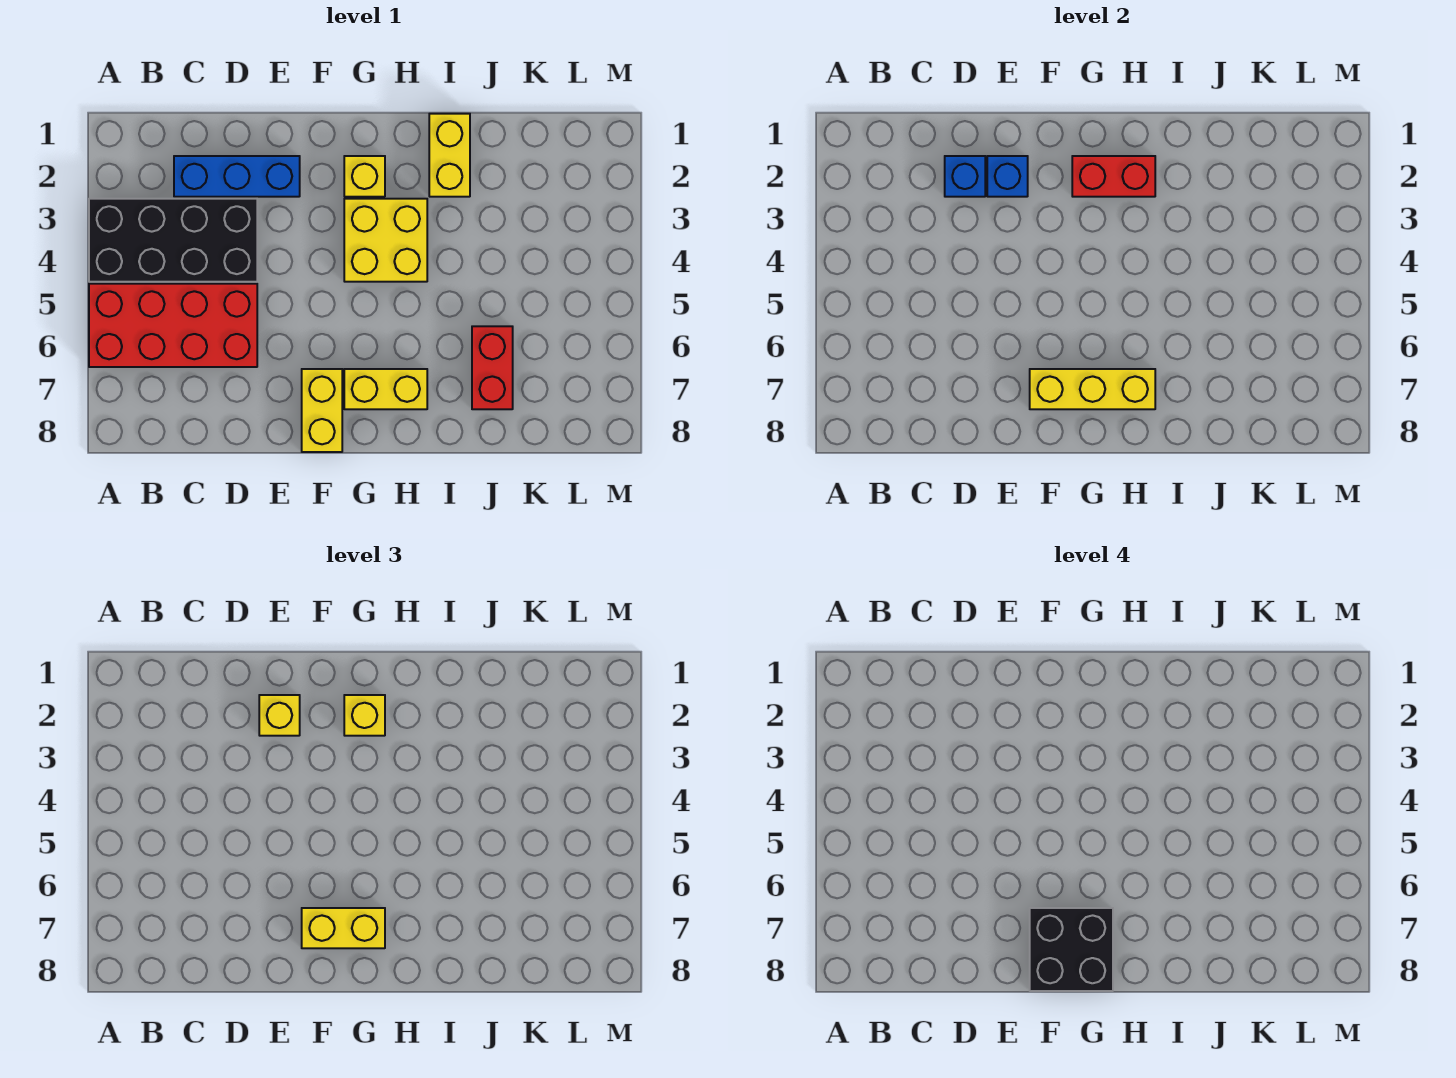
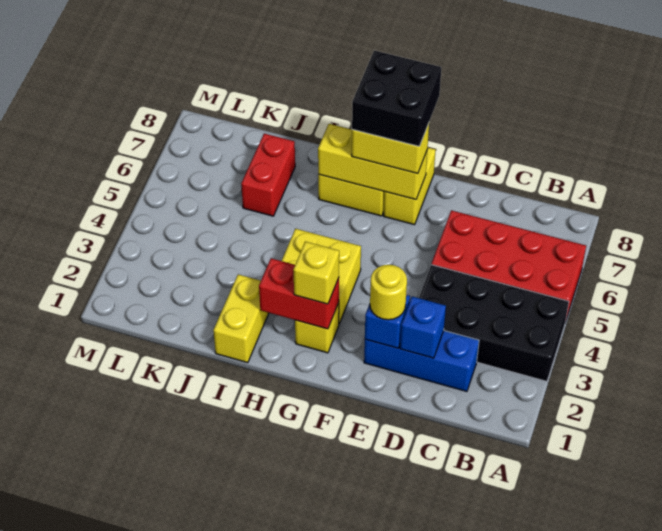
yellow brick E2 level 3 -> yellow round brick E2 level 3

